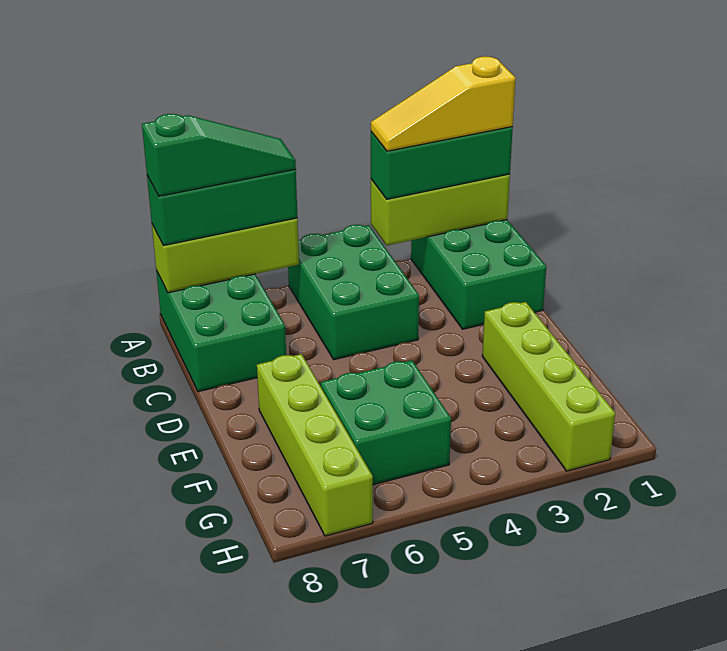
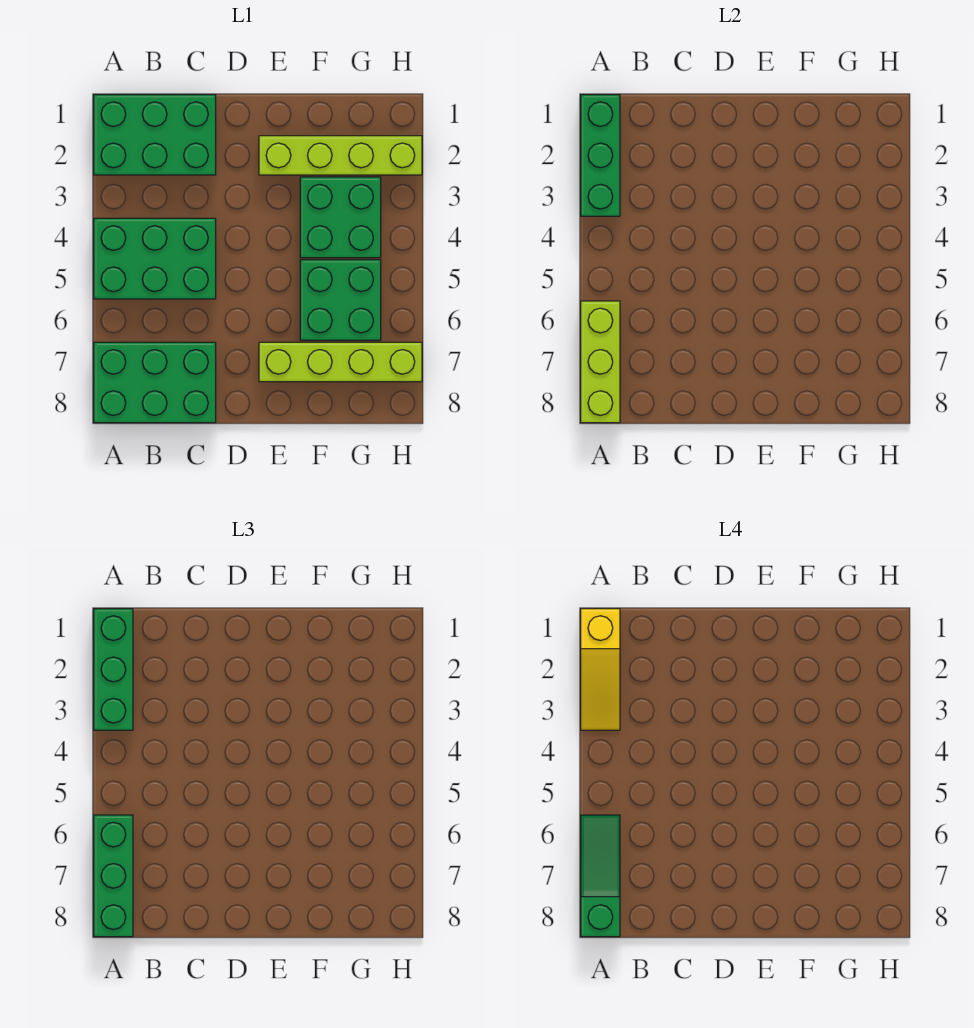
lime brick A1:A3 level 2 -> green brick A1:A3 level 2
none -> green brick F3:G4 level 1

